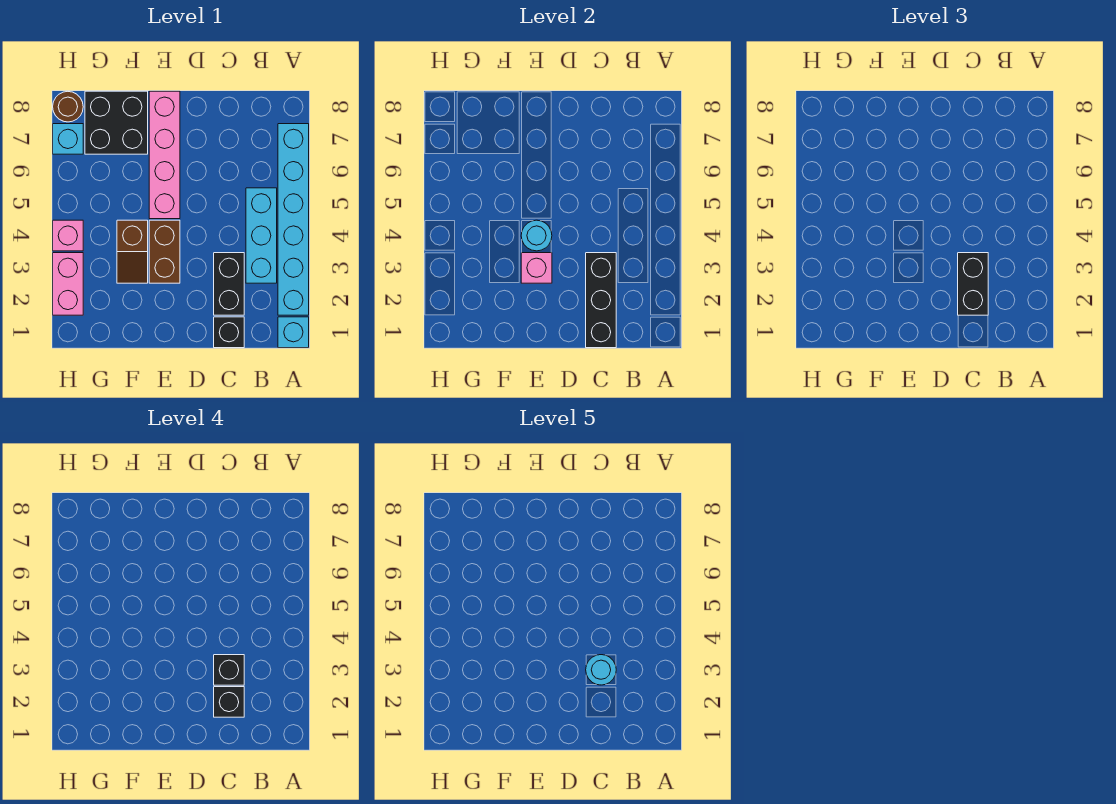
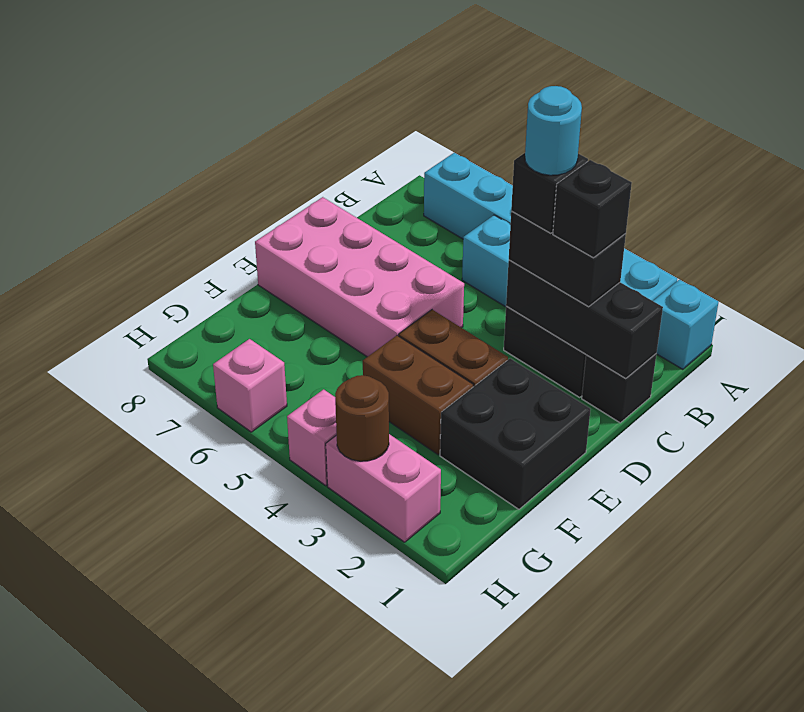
pink brick E3 level 2 -> pink brick H6 level 1
cyan round brick E4 level 2 -> none
pink brick E5:E8 level 1 -> pink brick D5:E8 level 1
brown slope F3:F4 level 1 top 4 -> brown brick F3:F4 level 1
black brick F7:G8 level 1 -> black brick E1:F2 level 1
cyan brick H7 level 1 -> none
brown round brick H8 level 1 -> brown round brick H3 level 2

